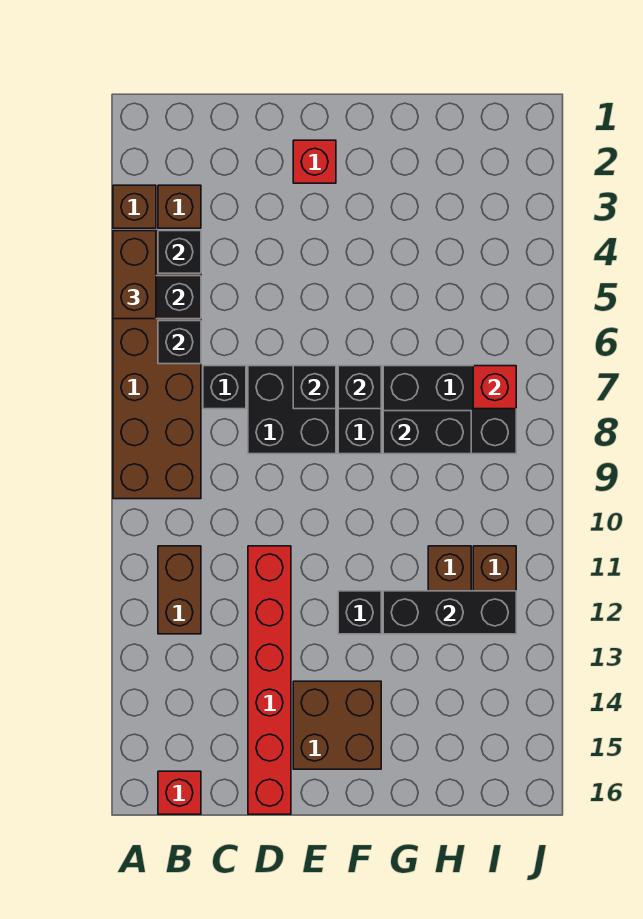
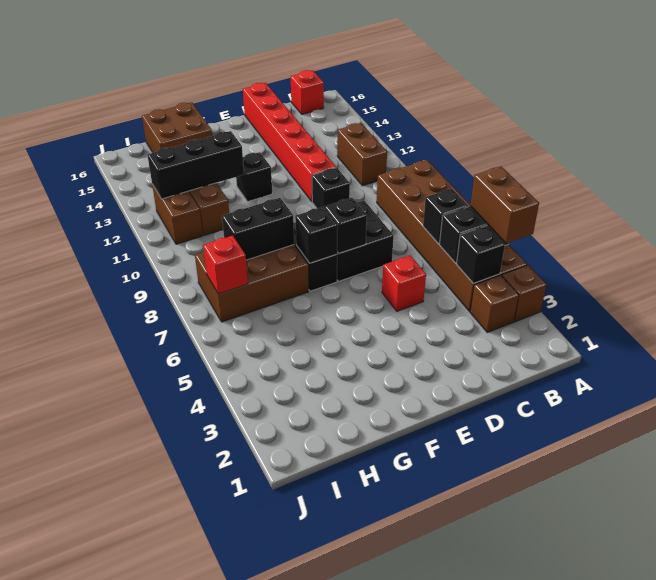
black brick C7 level 1 -> black brick D10 level 1
red brick E2 level 1 -> red brick D5 level 1
brown brick E14:F15 level 1 -> brown brick G15:H16 level 1
black brick G7:I8 level 1 -> brown brick G7:I8 level 1

